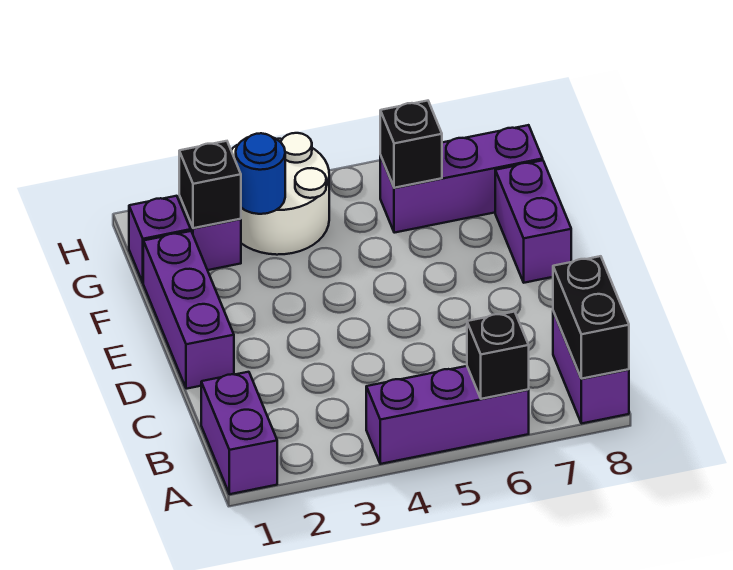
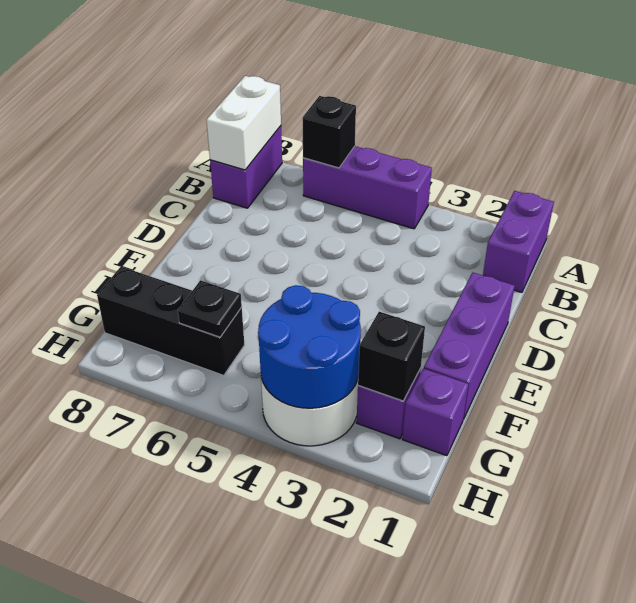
black brick A8:B8 level 2 -> white brick A8:B8 level 2
purple brick E8:F8 level 1 -> none
blue round brick G3 level 2 -> blue round brick G3:H4 level 2
purple brick G6:G8 level 1 -> black brick G6:G8 level 1
black brick G6 level 2 -> black plate G6 level 2

